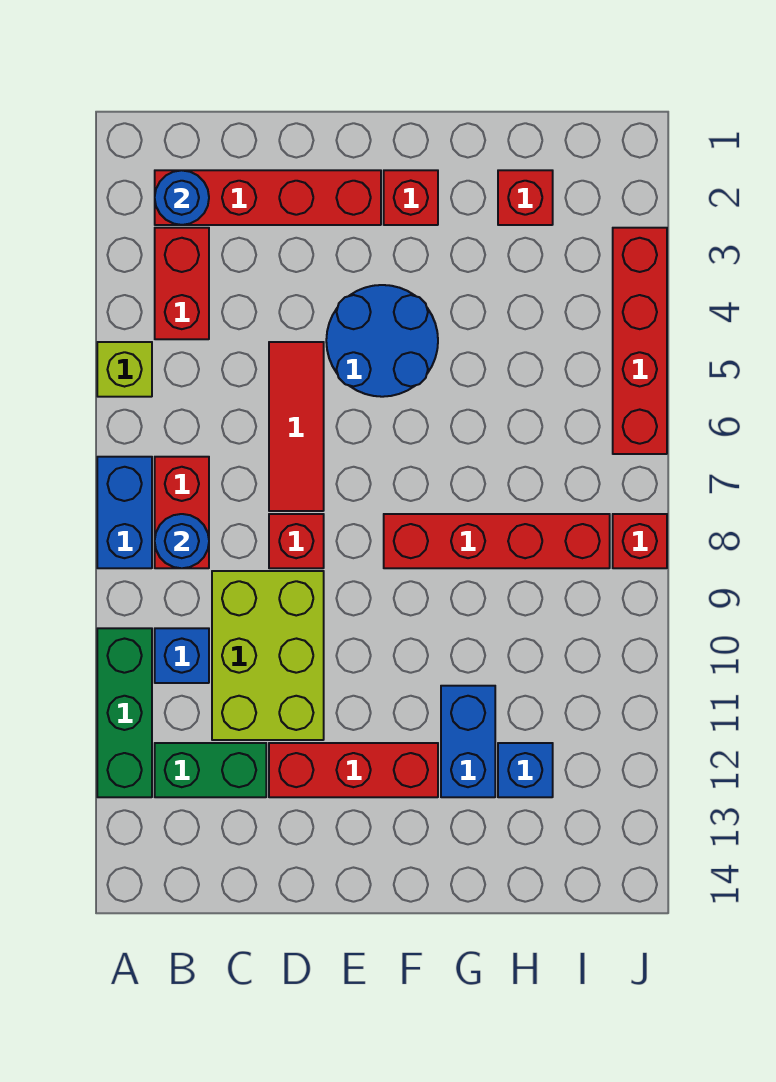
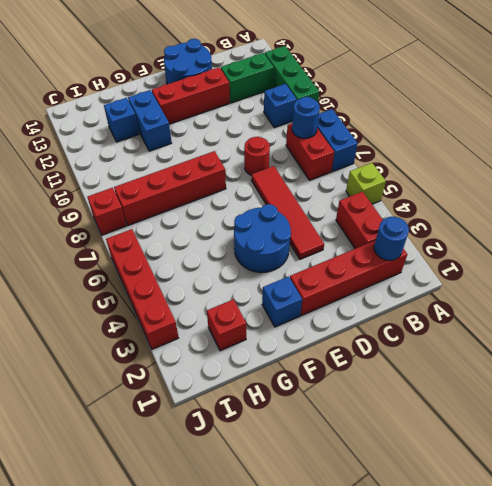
lime brick C9:D11 level 1 -> none
red tile D5:D7 level 1 -> red tile D4:D7 level 1
red brick D8 level 1 -> red round brick D8 level 1
none -> blue round brick D13:E14 level 1
red brick F2 level 1 -> blue brick F2 level 1

